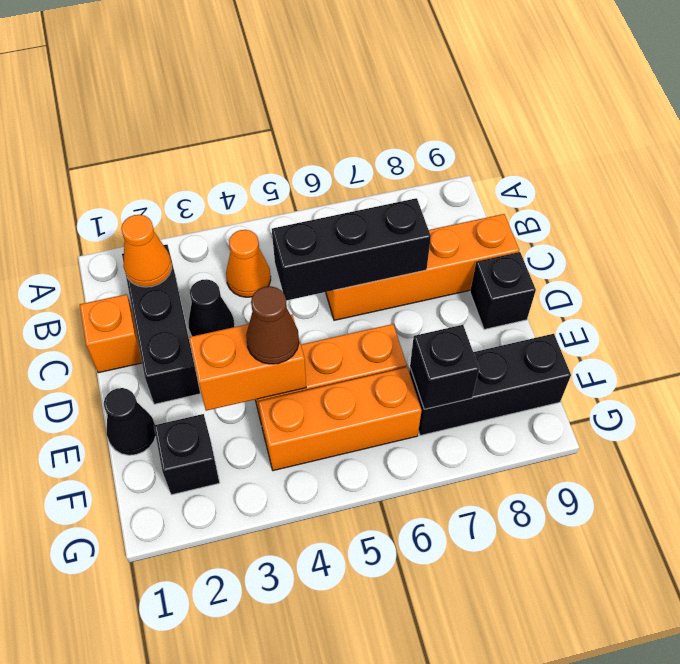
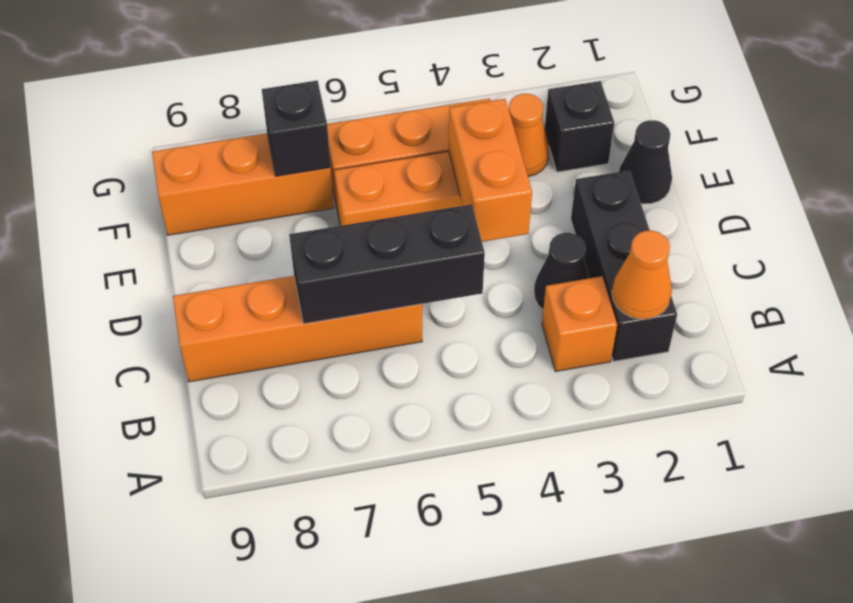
orange cone B4 level 1 -> orange cone F3 level 1
orange brick C1 level 1 -> orange brick B3 level 1
black brick D9 level 1 -> none
orange brick E3:E4 level 2 -> orange brick D4:E4 level 2
brown cone E4 level 3 -> none
black brick F7:F9 level 1 -> orange brick F7:F9 level 1

